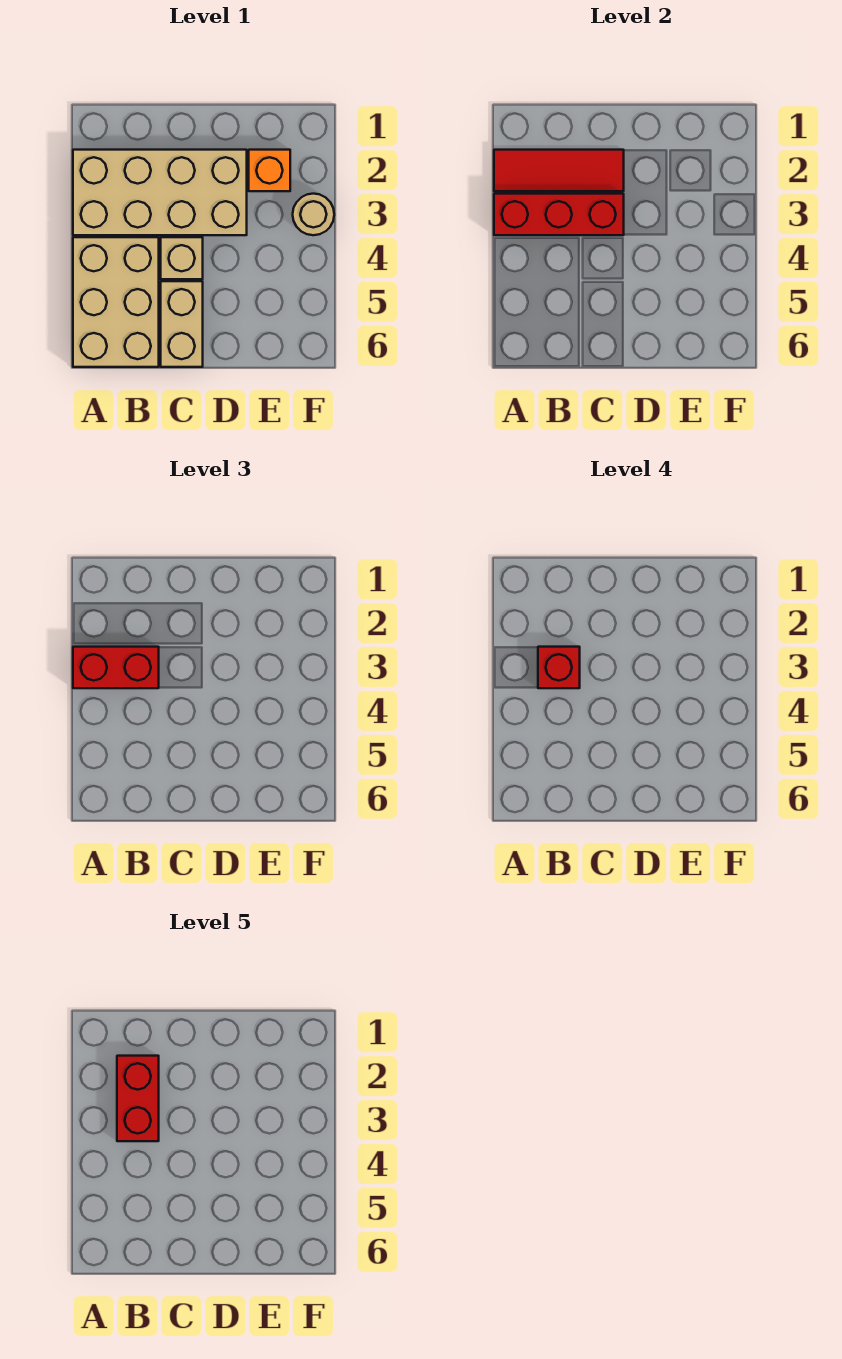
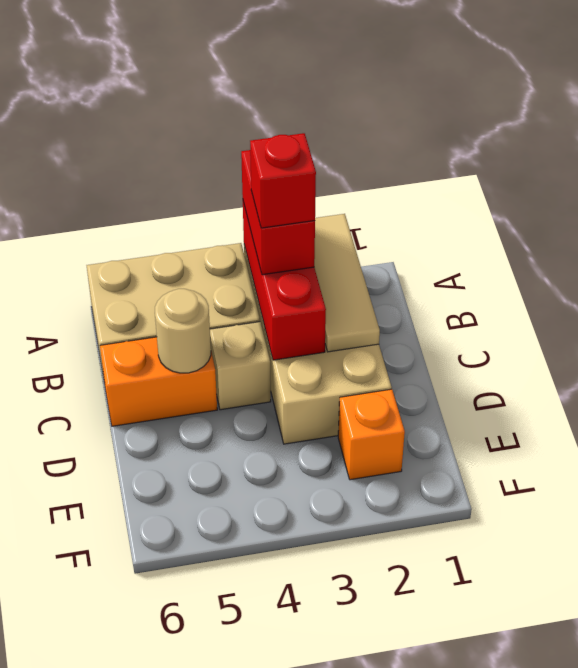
red tile A2:C2 level 2 -> tan tile A2:C2 level 2
red brick B2:B3 level 5 -> none
tan brick C5:C6 level 1 -> orange brick C5:C6 level 1
tan round brick F3 level 1 -> tan round brick C5 level 2

